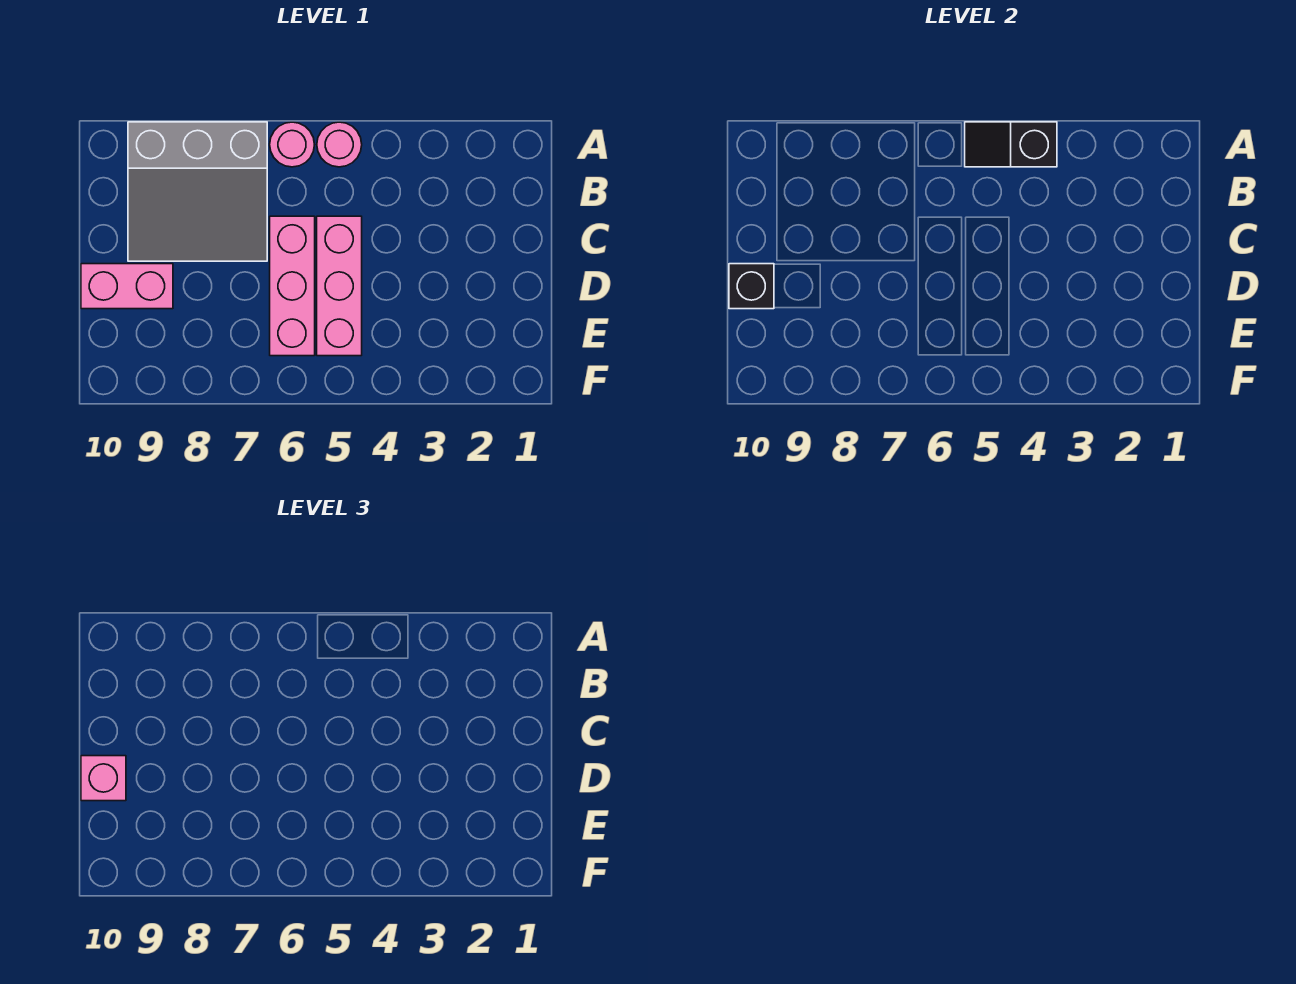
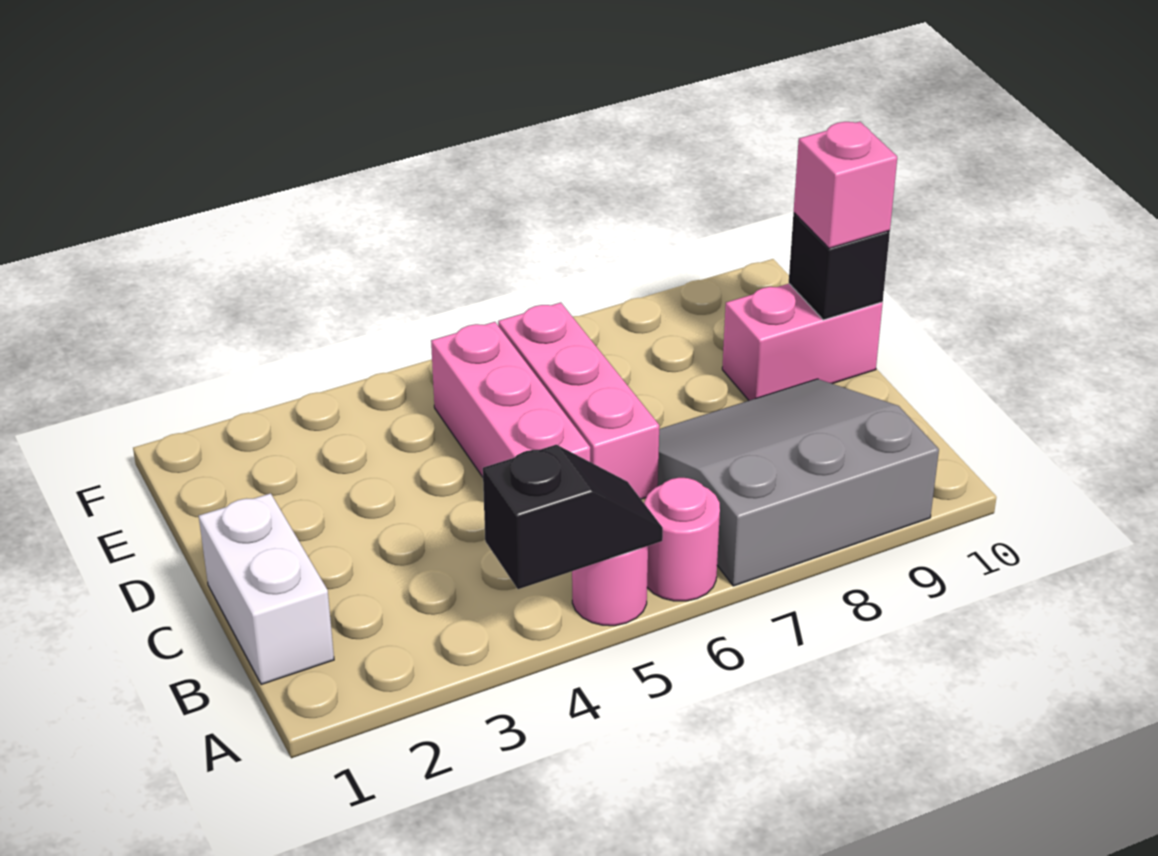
none -> white brick B1:C1 level 1

